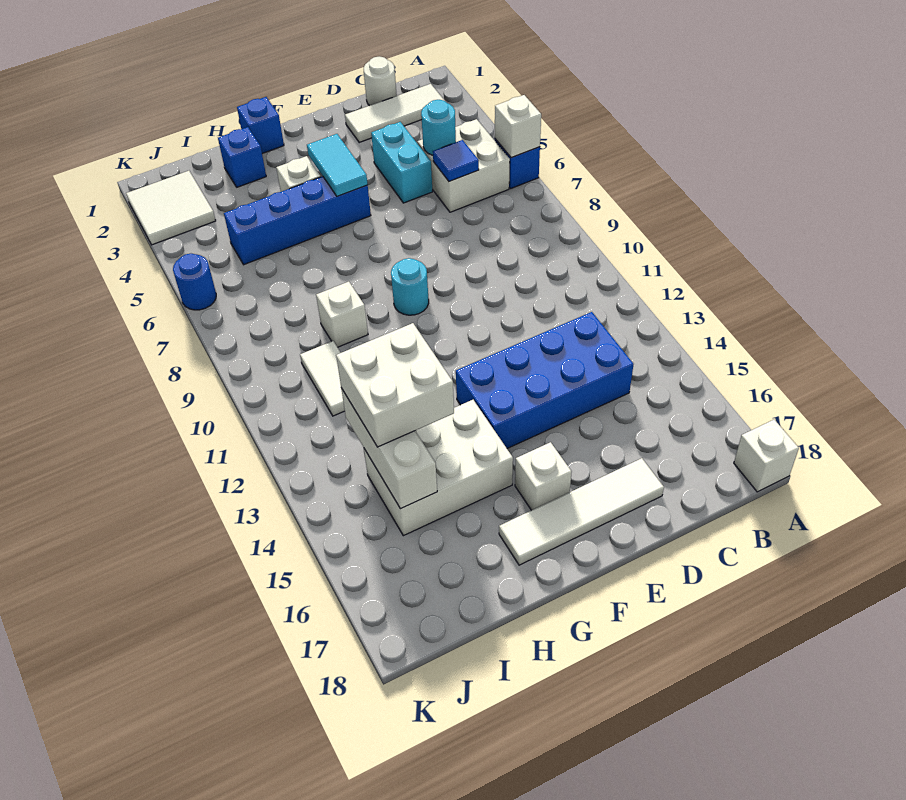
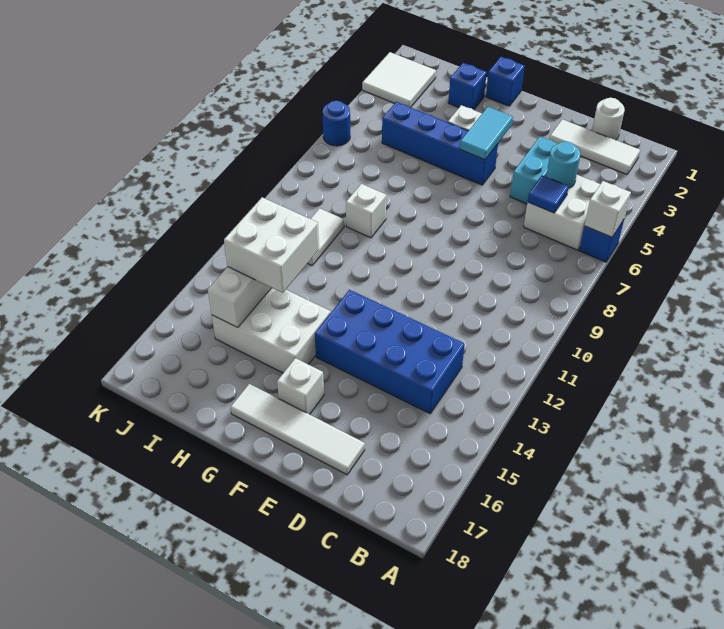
white brick A18 level 1 -> none
cyan round brick F9 level 1 -> none

